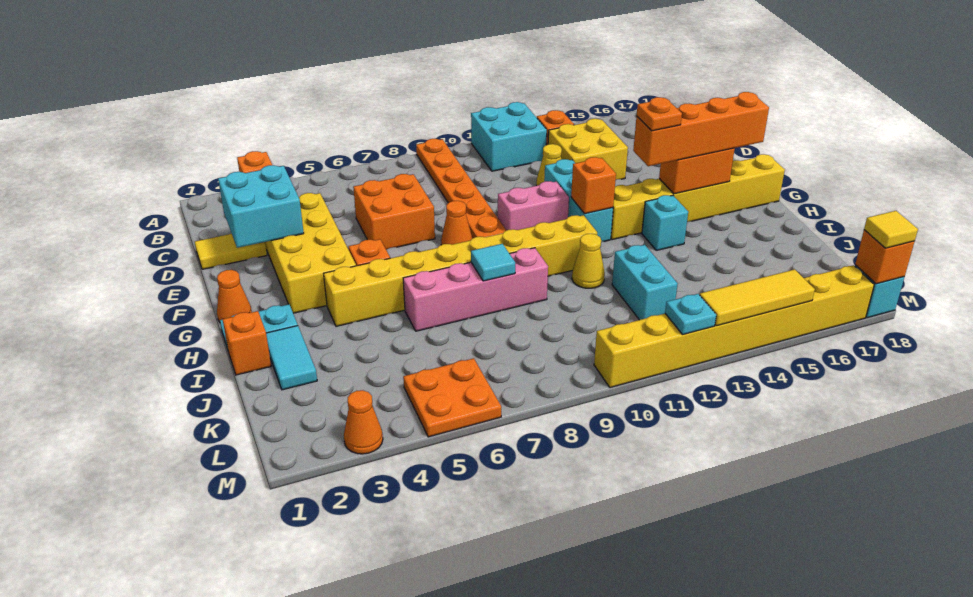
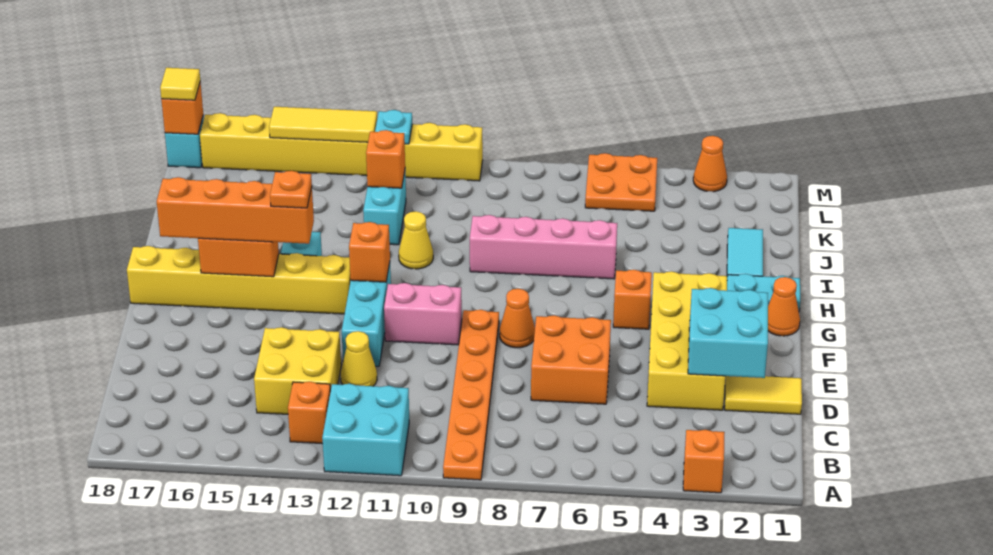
yellow brick H4:H11 level 1 -> none
orange brick I1 level 1 -> orange brick K12 level 2
cyan tile I8 level 2 -> none

